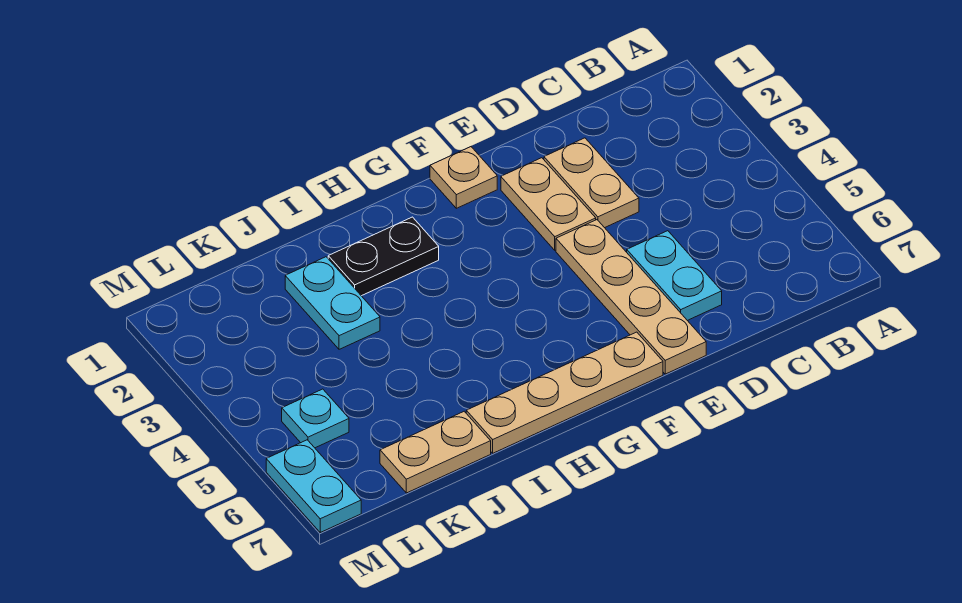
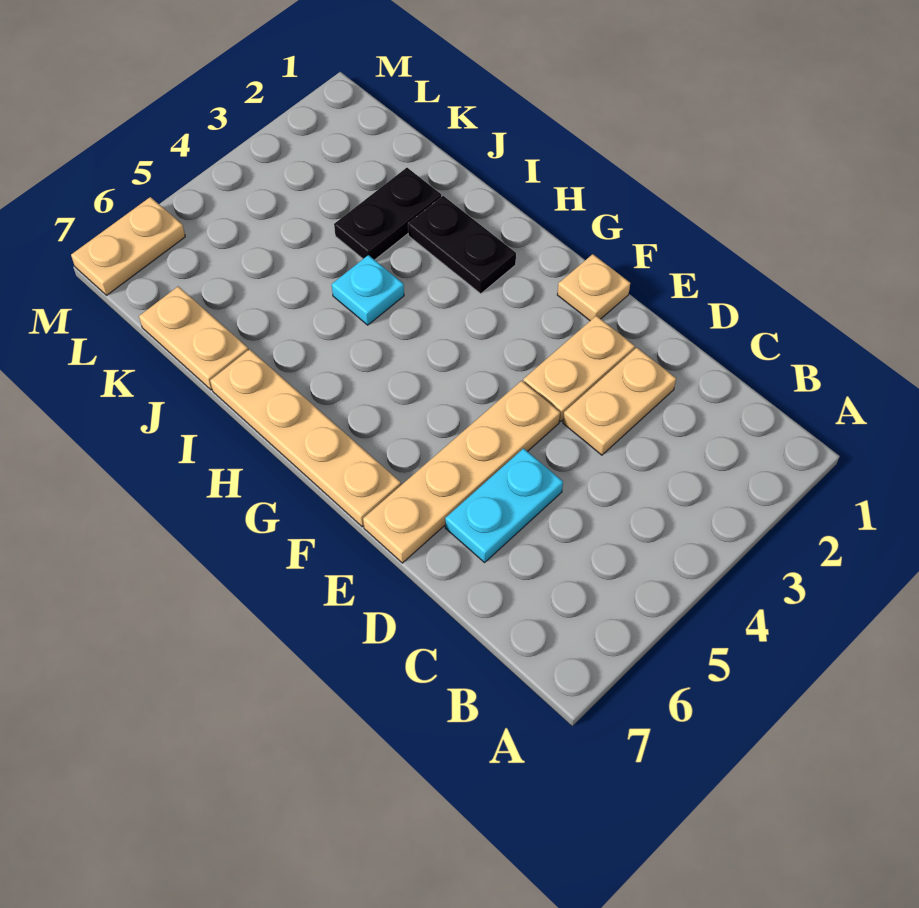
cyan plate J2:J3 level 1 -> black plate J2:J3 level 1
cyan plate L5 level 1 -> cyan plate I4 level 1
cyan plate M6:M7 level 1 -> tan plate M6:M7 level 1

